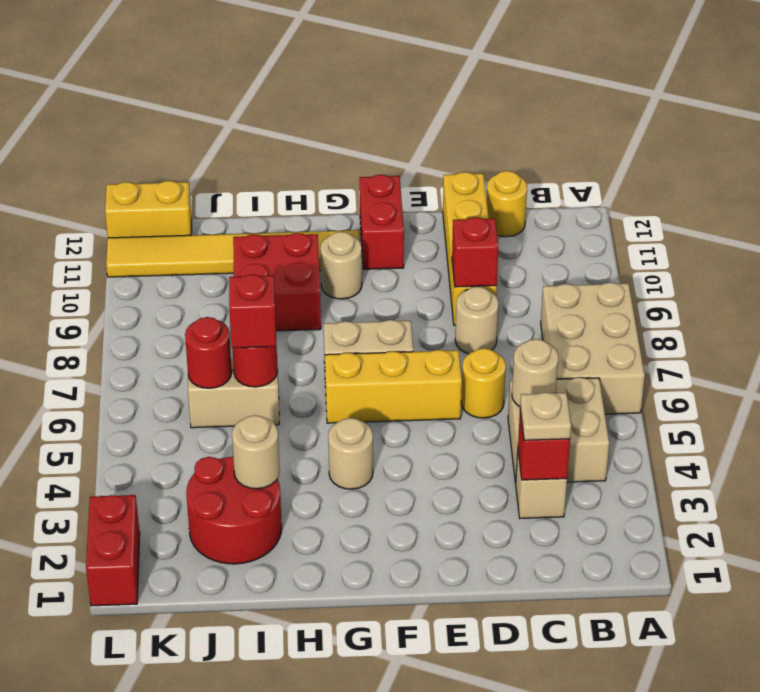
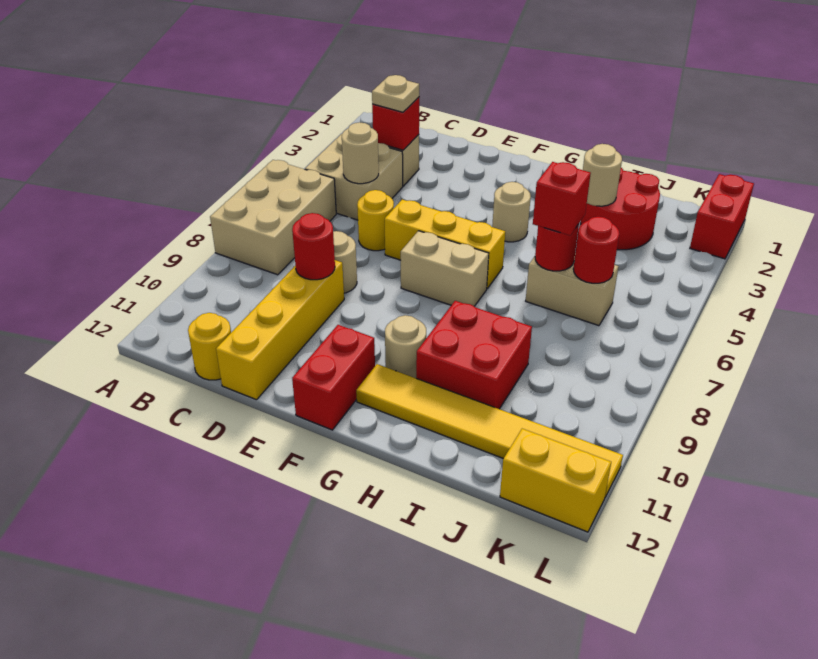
red brick D9 level 2 -> red round brick D9 level 2

